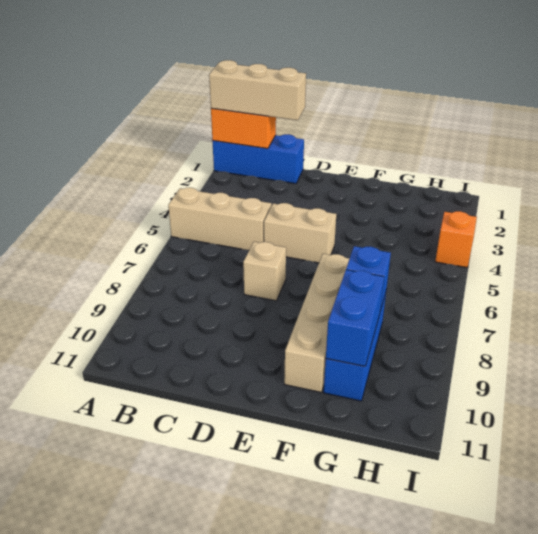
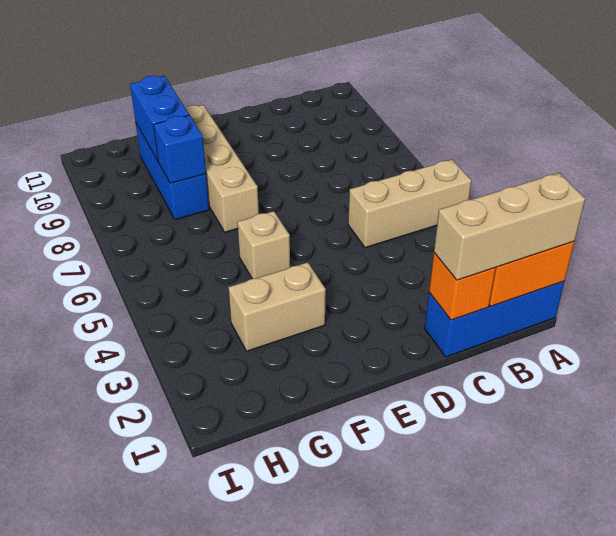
tan brick D5:E5 level 1 -> tan brick F3:G3 level 1
tan brick D7 level 1 -> tan brick F5 level 1
orange brick I4 level 1 -> orange brick C1 level 2

